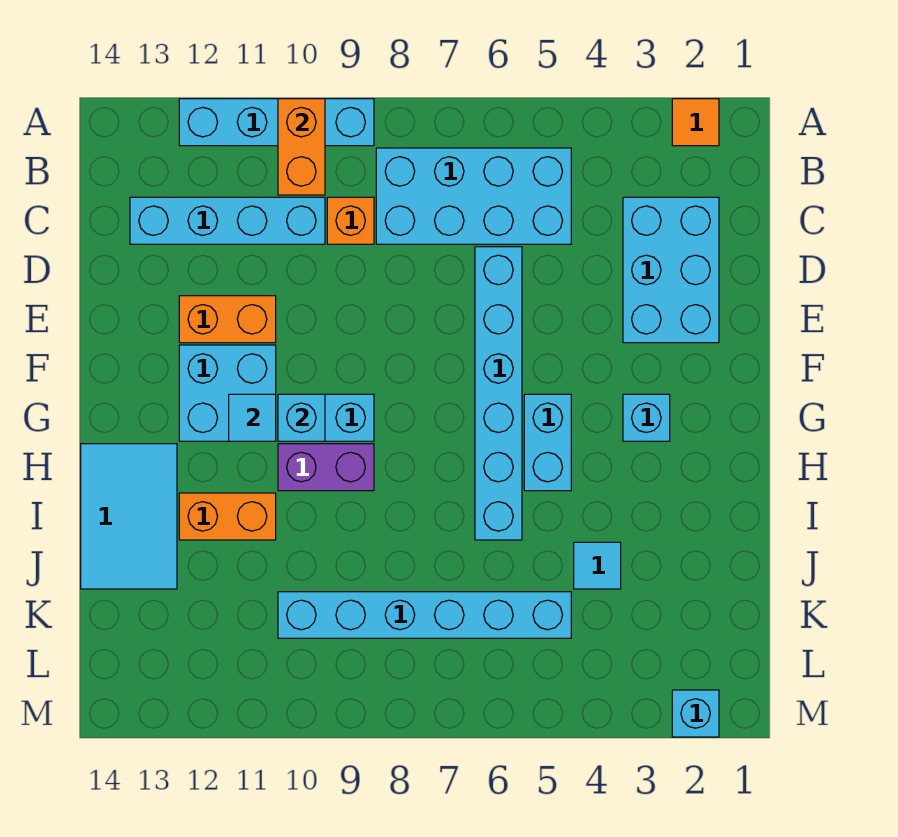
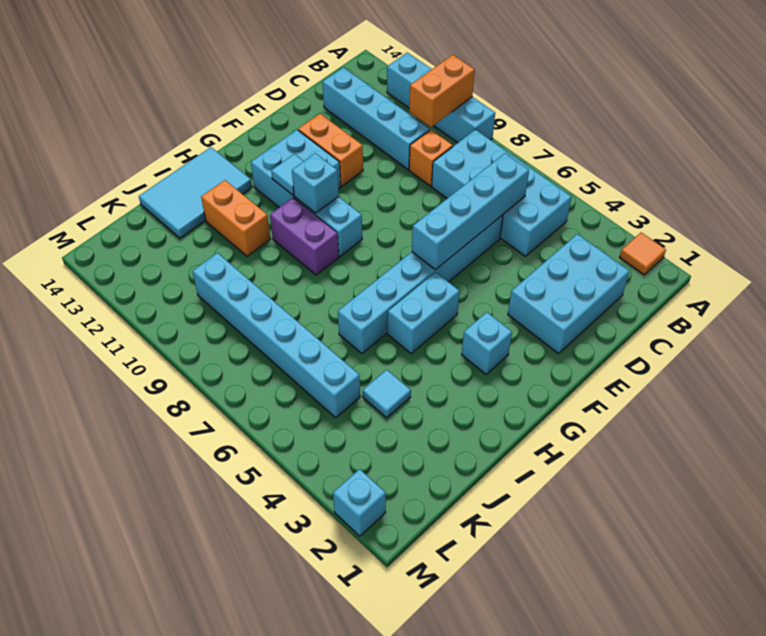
none -> cyan brick C6:F6 level 2

